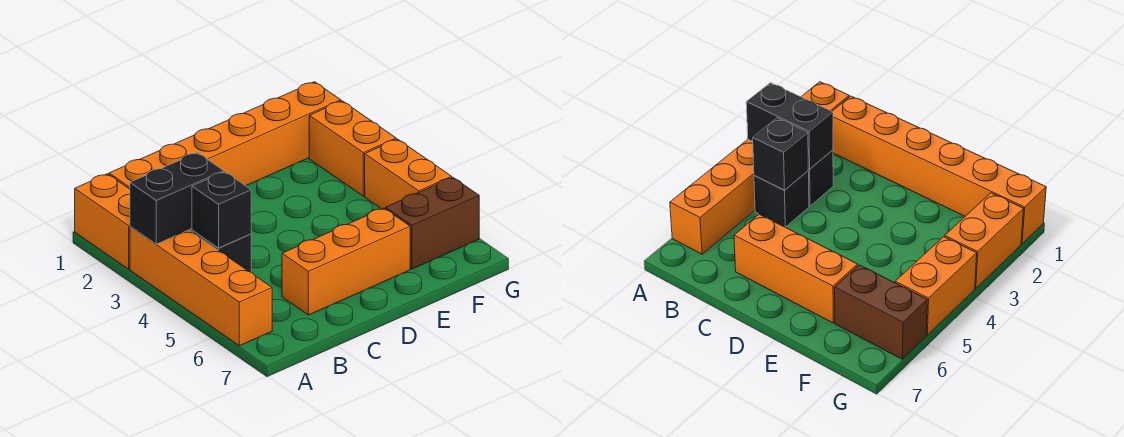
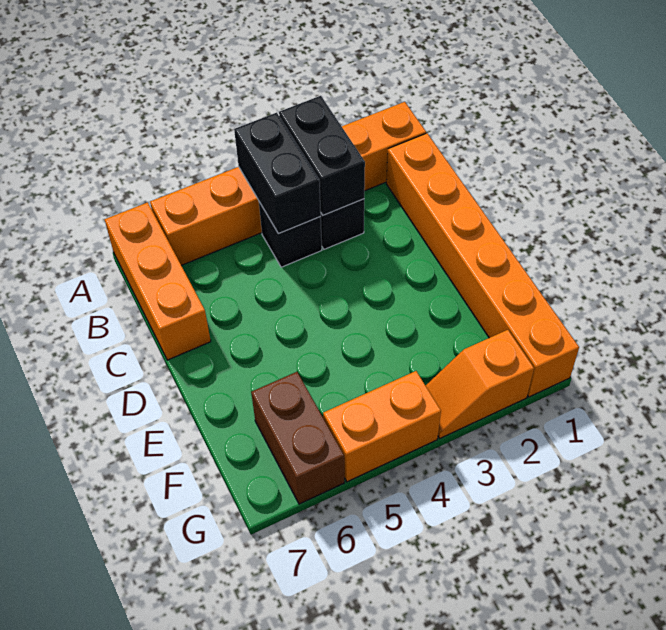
black brick B4 level 2 -> black brick A4:B4 level 2
orange brick C6:E6 level 1 -> orange brick A7:C7 level 1
orange brick G2:G3 level 1 -> orange slope G2:G3 level 1 top 2

